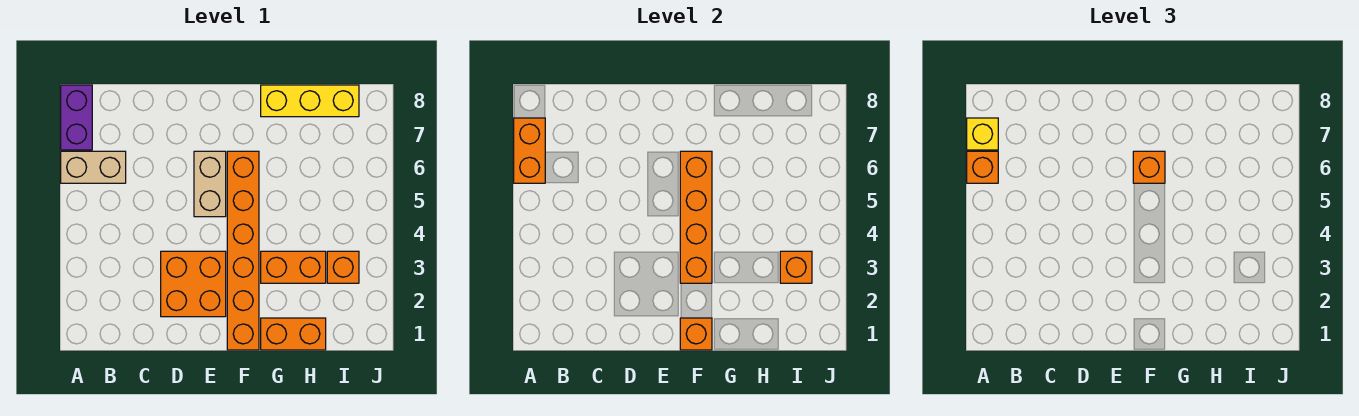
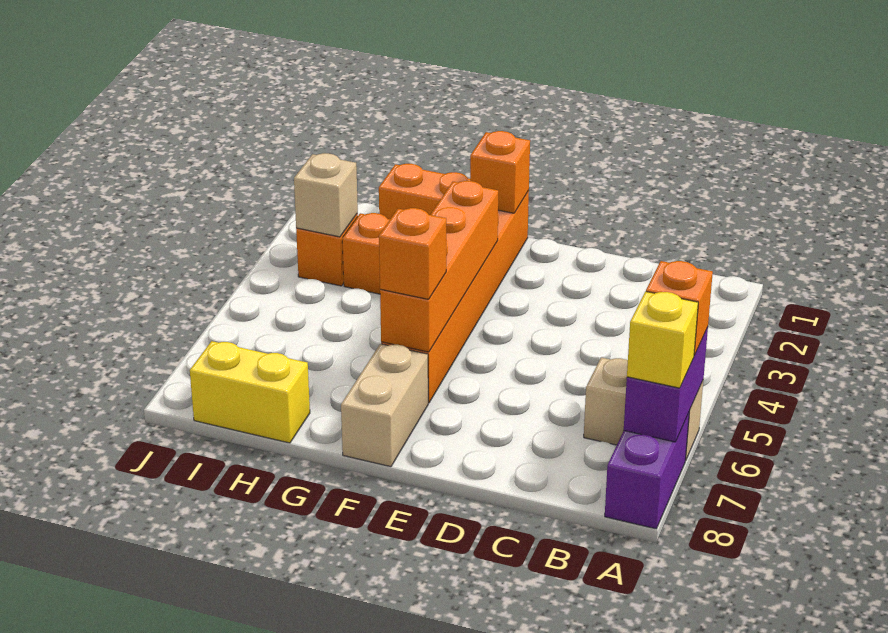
orange brick A6:A7 level 2 -> purple brick A6:A7 level 2
orange brick D2:E3 level 1 -> none
tan brick E5:E6 level 1 -> tan brick F7:F8 level 1
yellow brick G8:I8 level 1 -> yellow brick H8:I8 level 1
orange brick I3 level 2 -> tan brick I3 level 2

